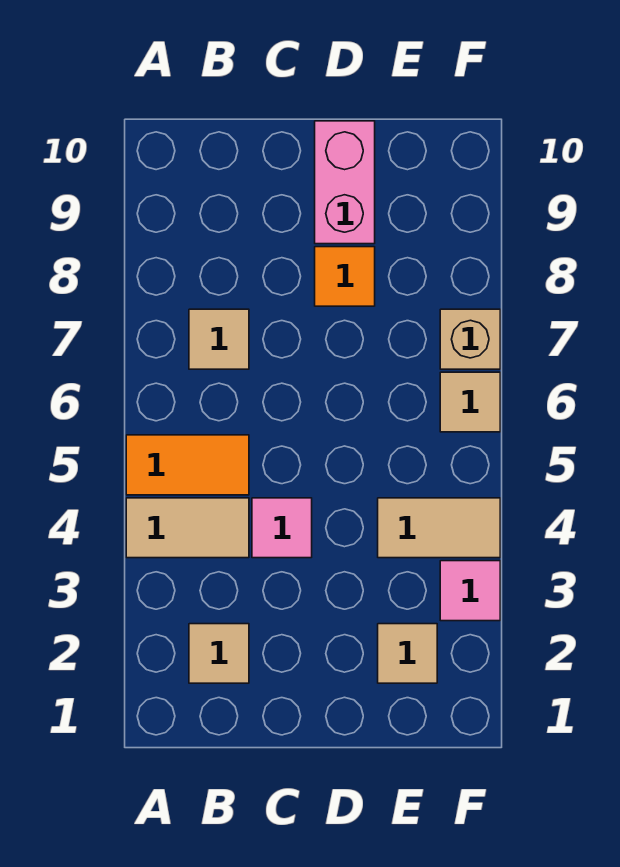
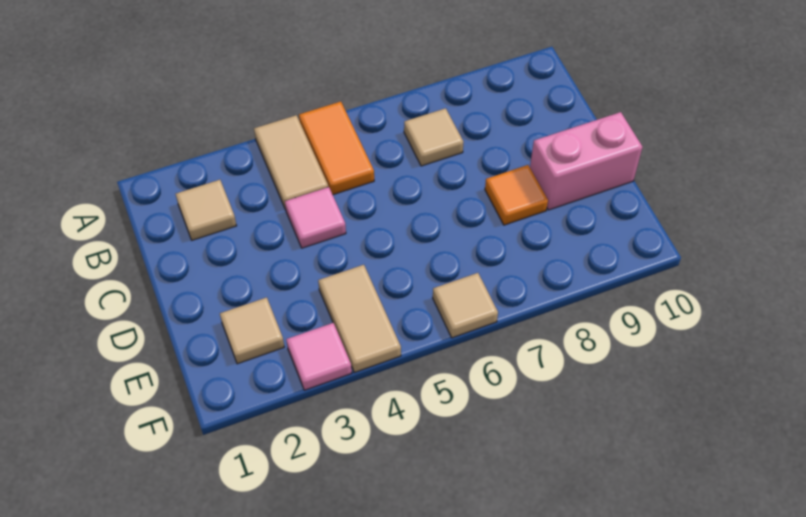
tan brick F7 level 1 -> none

